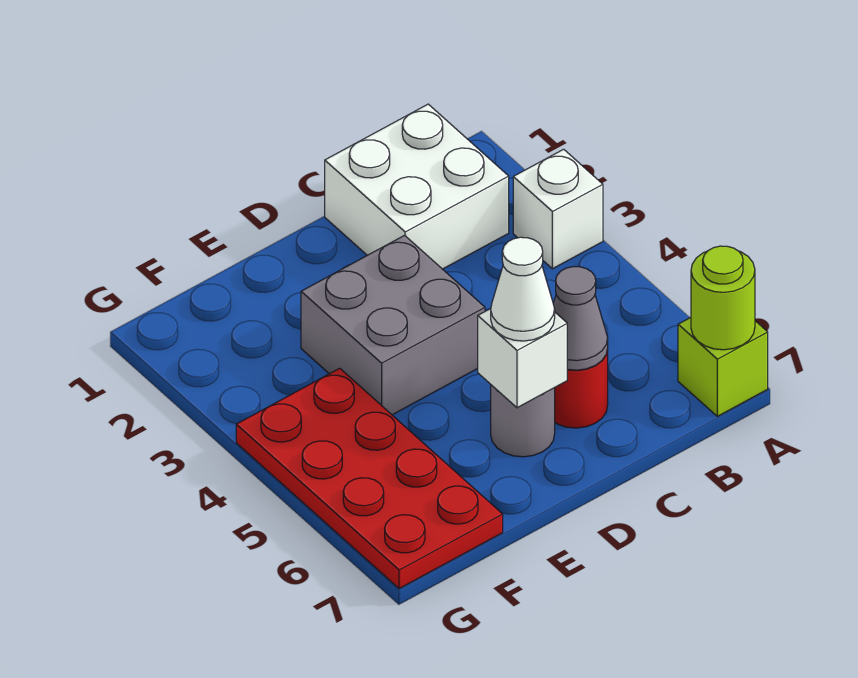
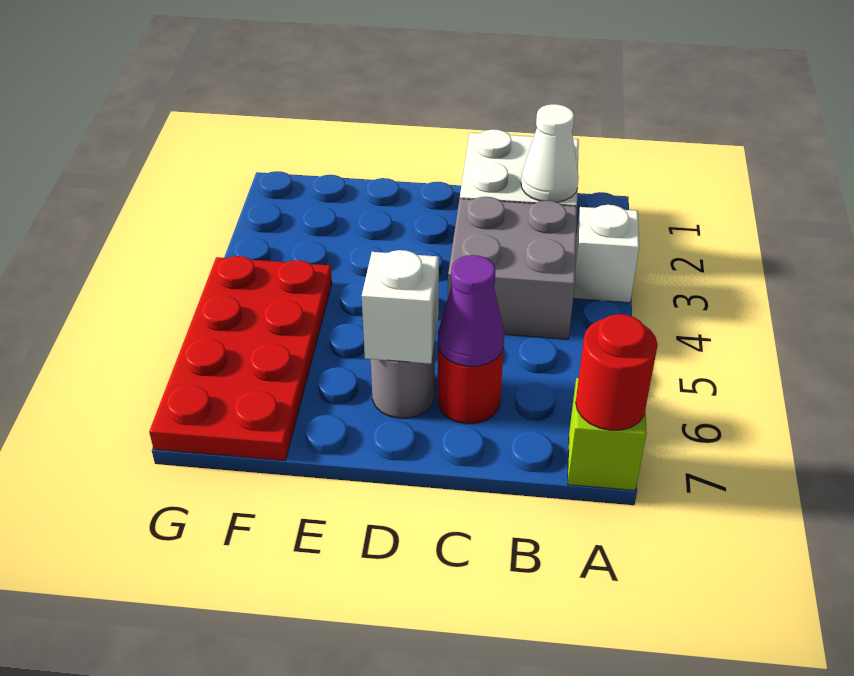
lime round brick A7 level 2 -> red round brick A7 level 2
grey cone C6 level 2 -> purple cone C6 level 2
grey brick D3:E4 level 1 -> grey brick B3:C4 level 1
white cone D6 level 3 -> white cone B2 level 2

